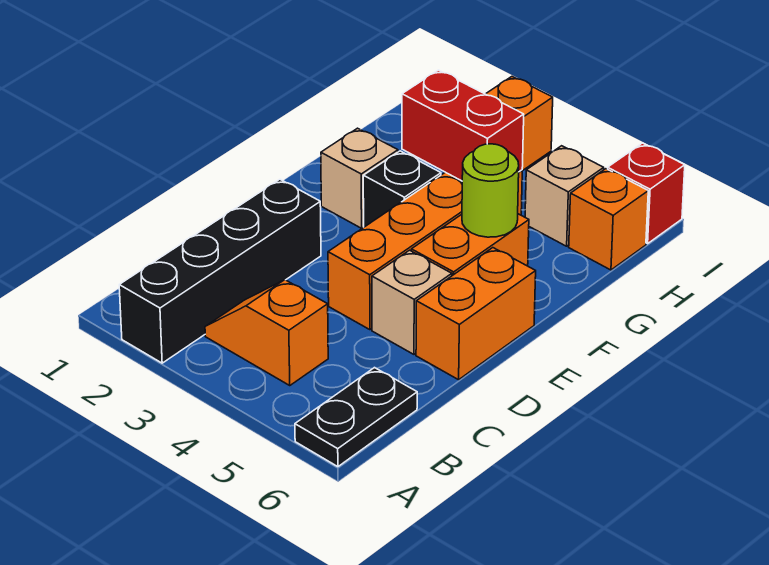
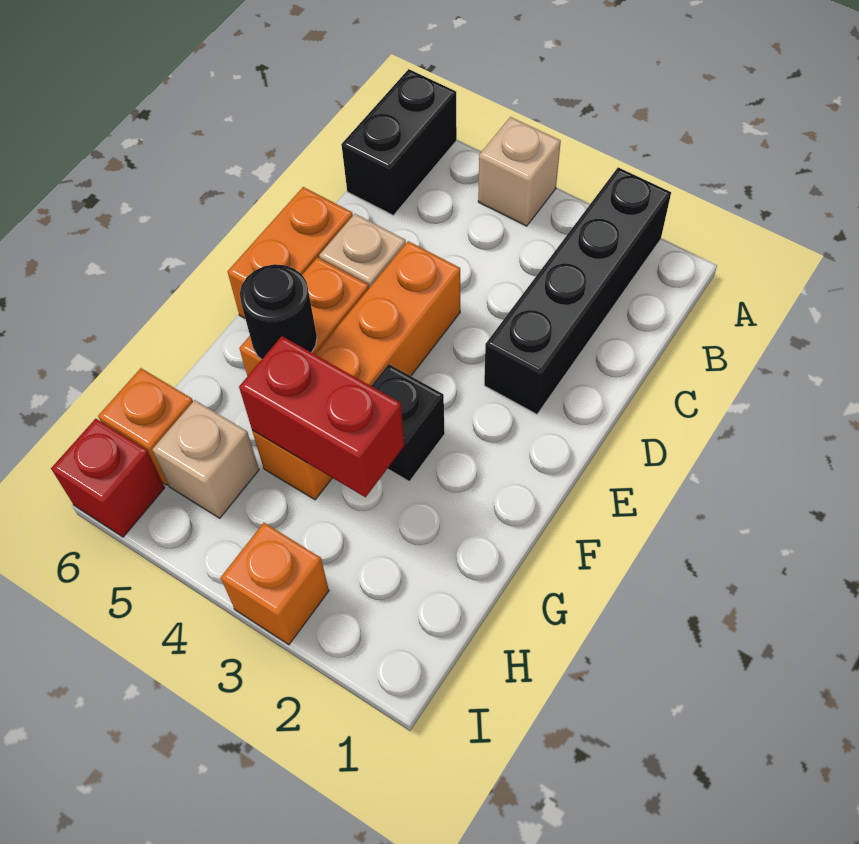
black plate A6:B6 level 1 -> black brick A6:B6 level 1
orange slope B3:B4 level 1 top 4 -> none
tan brick F2 level 1 -> tan brick A4 level 1
lime round brick F5 level 2 -> black round brick F5 level 2

